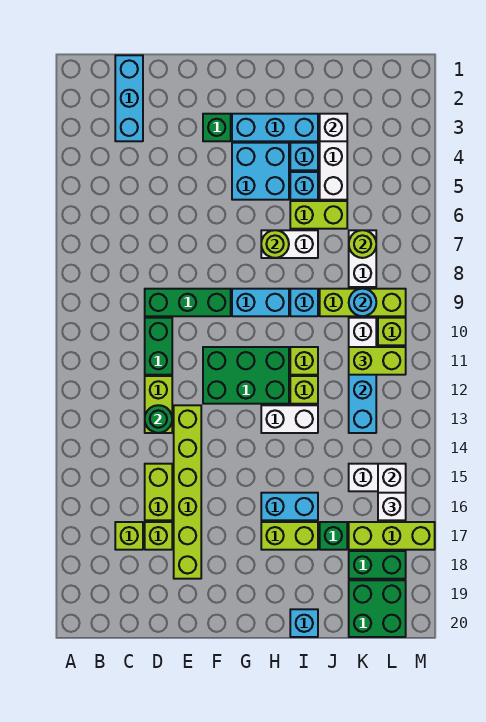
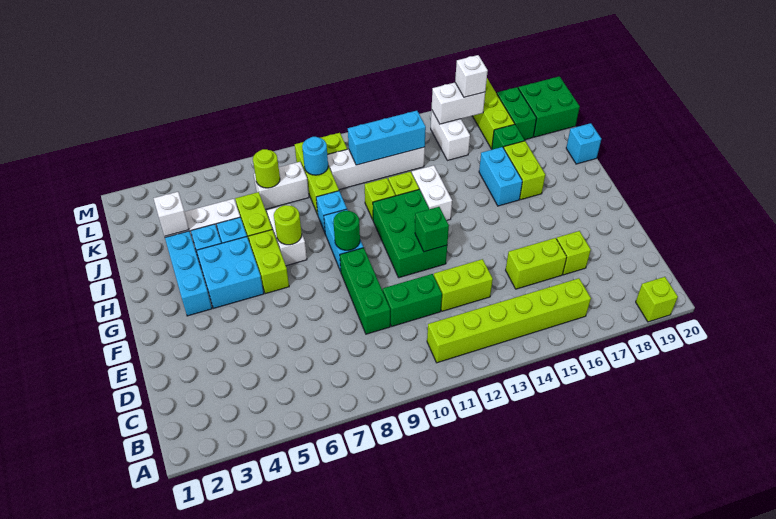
cyan brick C1:C3 level 1 -> none
lime brick C17 level 1 -> lime brick A19 level 1
green round brick D13 level 2 -> green round brick G9 level 2
lime brick E13:E18 level 1 -> lime brick B11:B16 level 1
green brick F3 level 1 -> green brick F12 level 2
lime brick K11:L11 level 3 -> lime brick G6:H6 level 1

